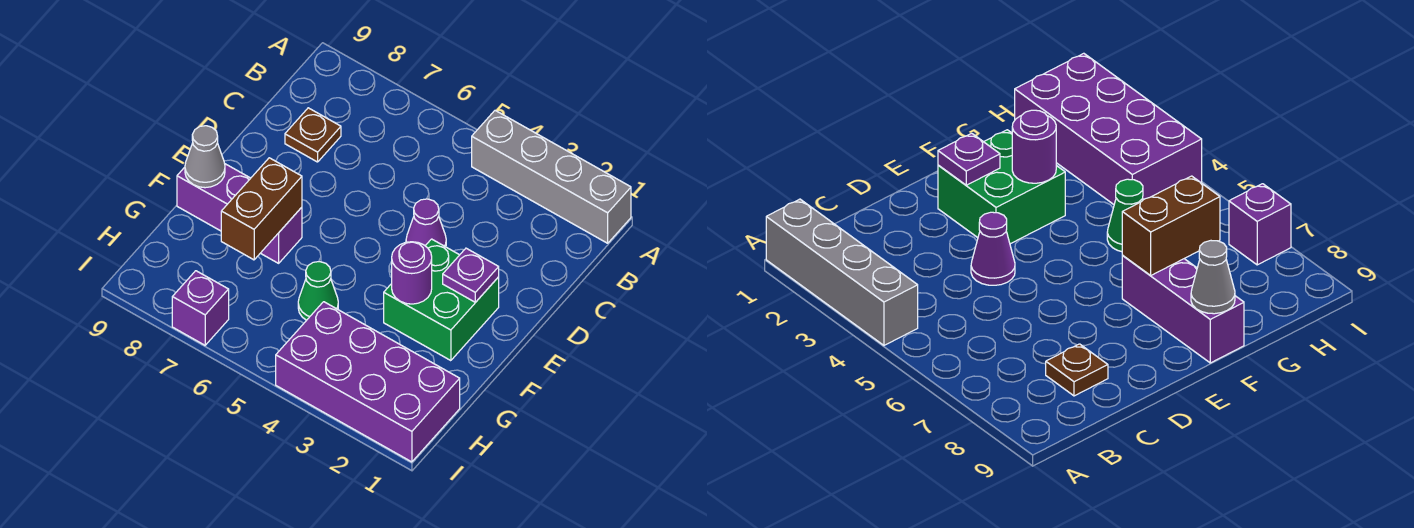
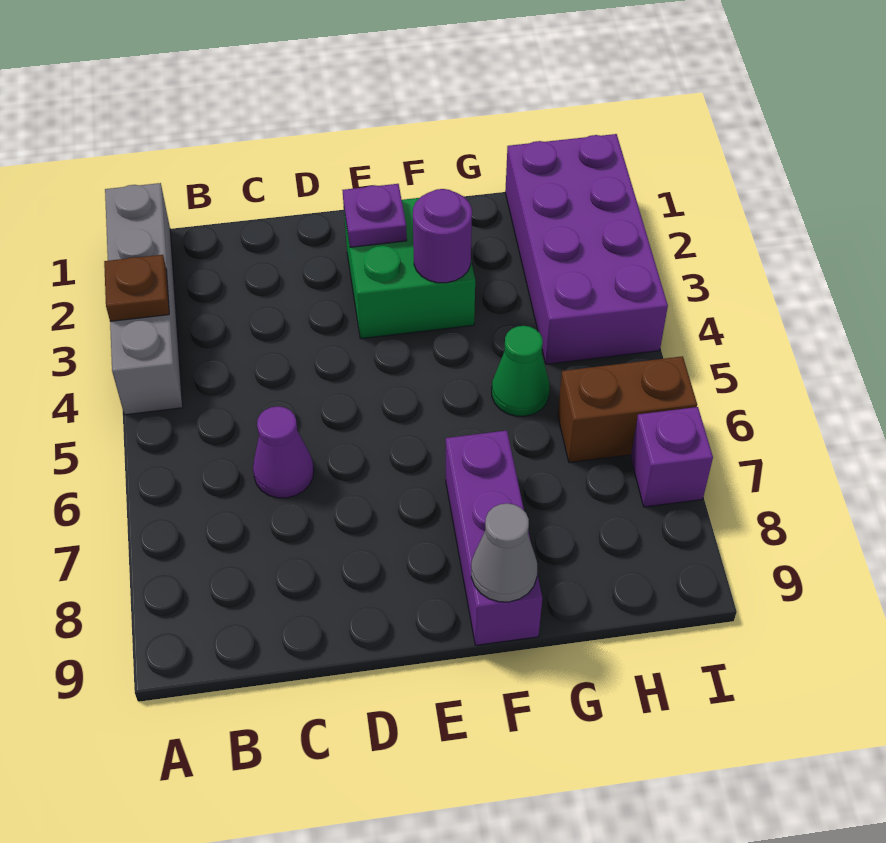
brown plate C8 level 1 -> brown plate A3 level 2
purple cone D4 level 1 -> purple cone C6 level 1
brown brick F7:G7 level 2 -> brown brick H6:I6 level 1

